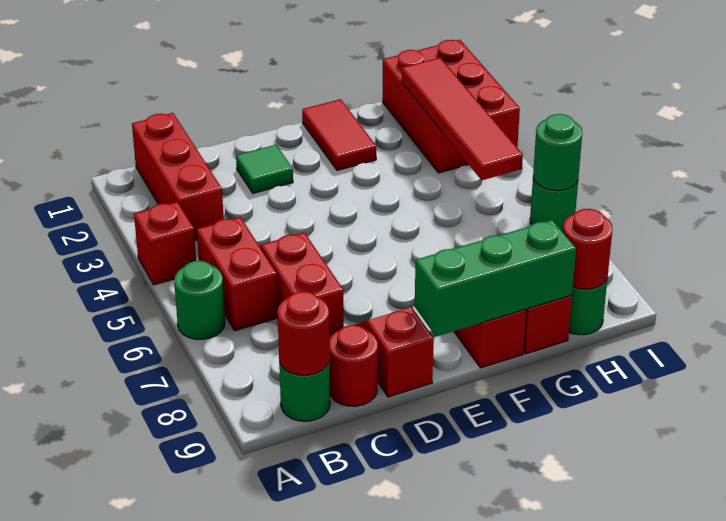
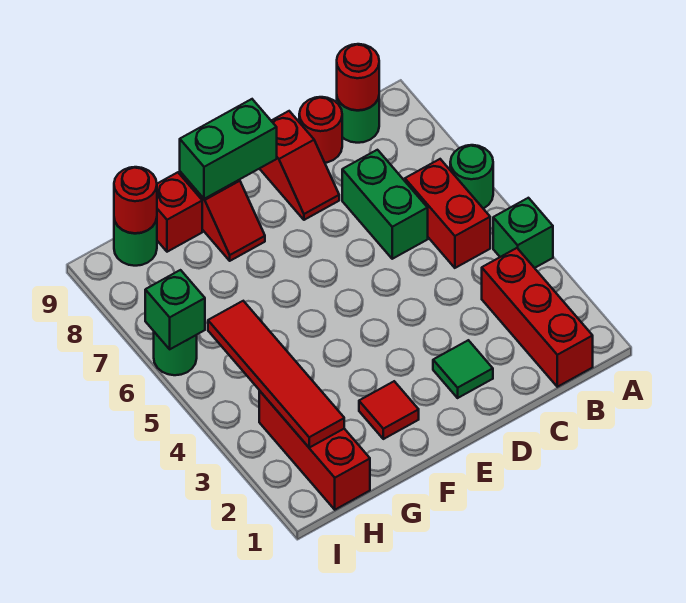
red brick A4 level 1 -> green brick A4 level 1
red brick C6:C7 level 1 -> green brick C6:C7 level 1
green brick E9:G9 level 2 -> green brick E9:F9 level 2
red tile F1:F2 level 1 -> red tile F2 level 1
red brick H1:I3 level 1 -> red brick H1:H3 level 1
green round brick I6 level 2 -> green brick I6 level 2

